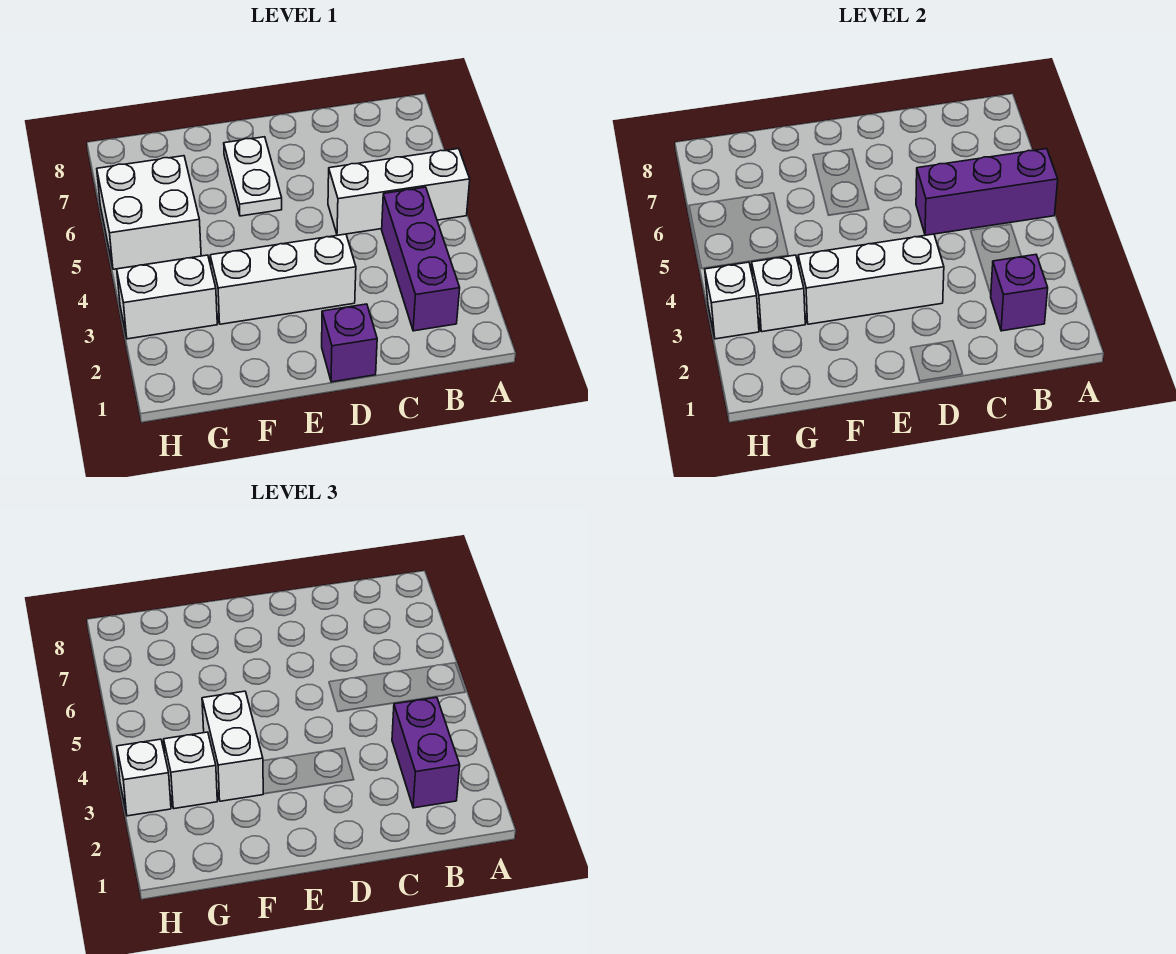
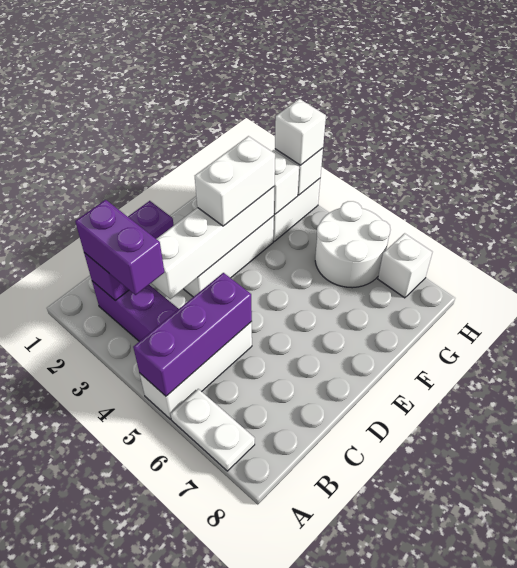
white brick D3:F3 level 2 -> white brick C3:F3 level 2
white plate E6:E7 level 1 -> white plate A6:A7 level 1
white brick F3:F4 level 3 -> white brick E3:F3 level 3
white brick G3 level 3 -> white brick H7 level 1
white brick G5:H6 level 1 -> white round brick G5:H6 level 1

